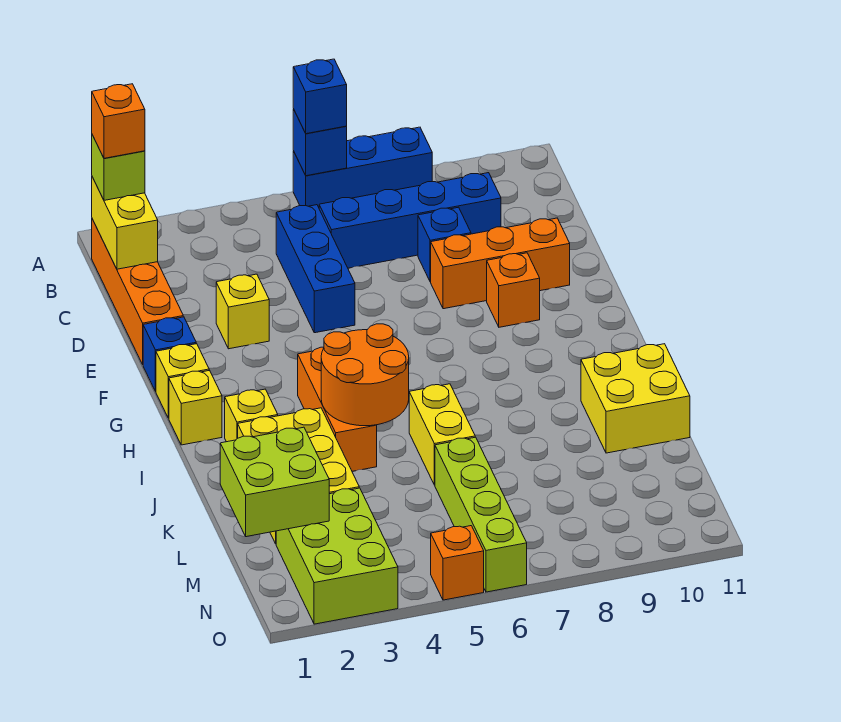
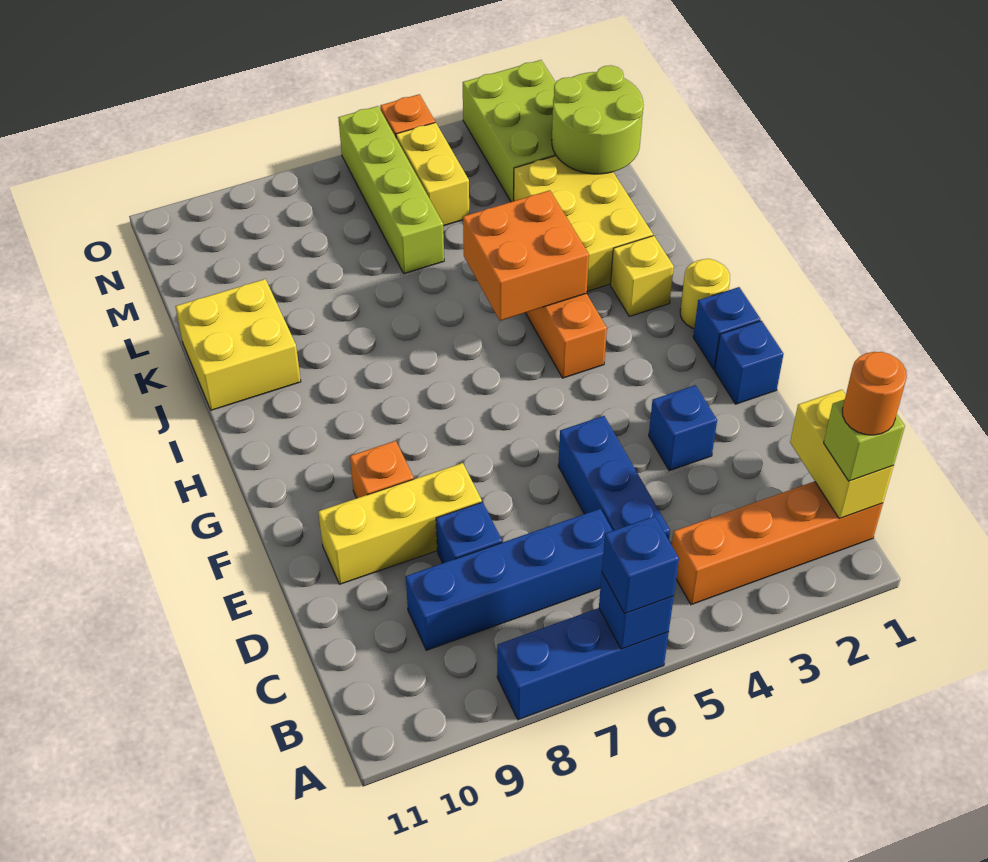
orange brick B1:E1 level 1 -> orange brick B1:B4 level 1
orange brick B1 level 4 -> orange round brick B1 level 4
yellow brick E3 level 1 -> blue brick E3 level 1
orange brick E8:E10 level 1 -> yellow brick E8:E10 level 1
yellow brick G1 level 1 -> blue brick G1 level 1
yellow brick H1 level 1 -> yellow round brick H1 level 1
orange round brick I4:J5 level 2 -> orange brick I4:J5 level 2
yellow brick J6:K6 level 1 -> yellow brick M5:N5 level 1
lime brick L1:M2 level 2 -> lime round brick L1:M2 level 2

